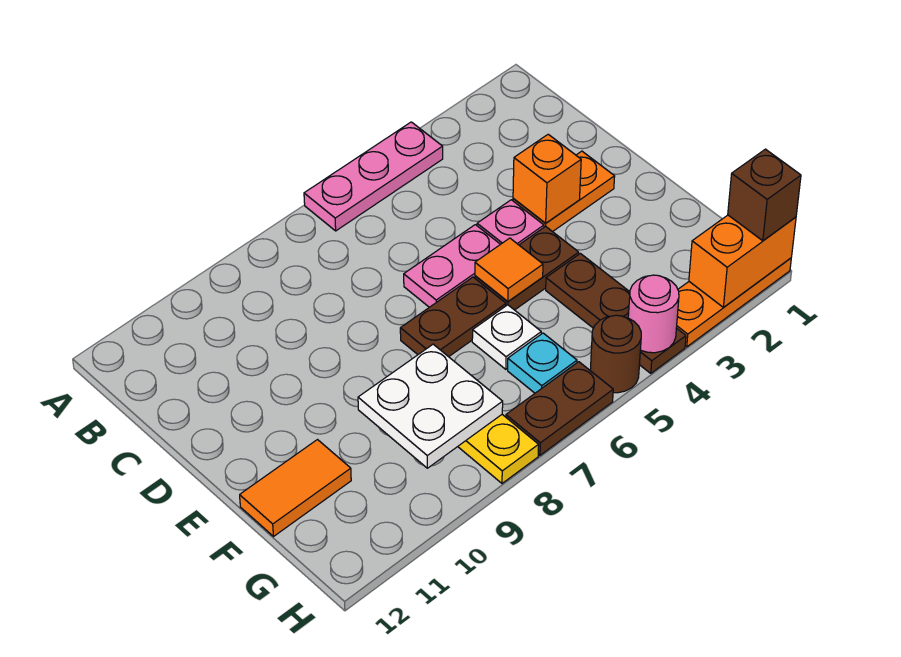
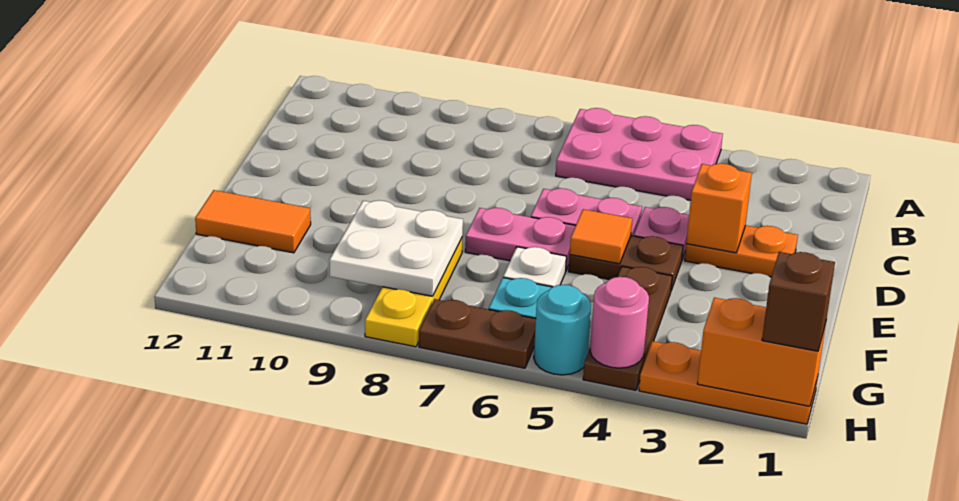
pink plate A4:A6 level 1 -> pink plate A4:B6 level 1
brown plate E6:E7 level 1 -> pink plate E6:E7 level 1
brown round brick H5 level 1 -> cyan round brick H5 level 1

